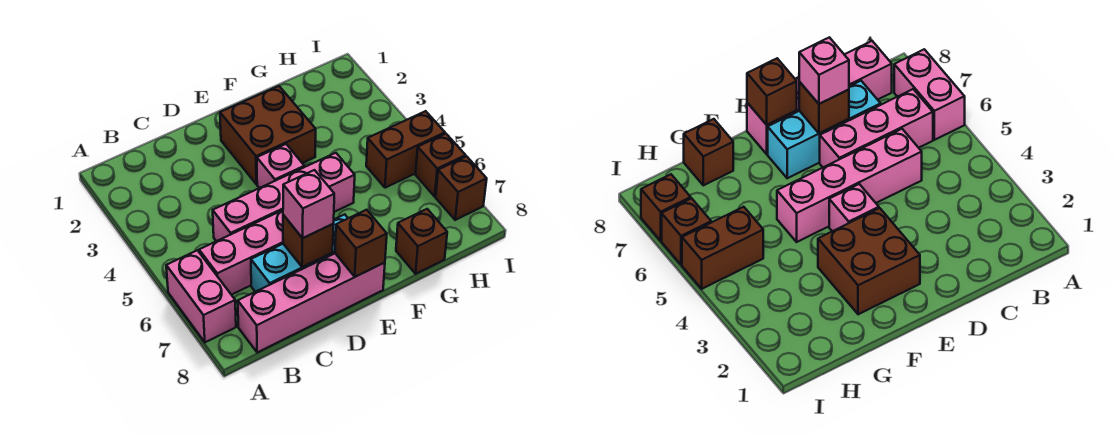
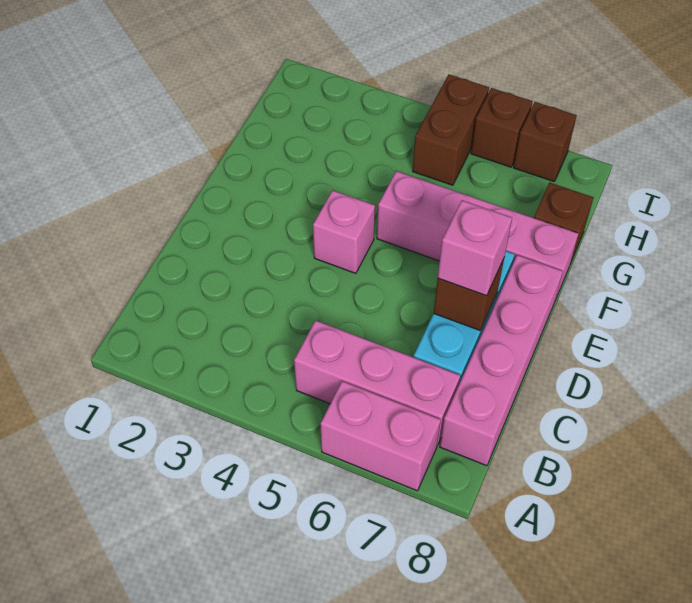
pink brick B6:D6 level 1 -> pink brick B5:B7 level 1
pink brick C5:F5 level 1 -> pink brick F5:F8 level 1
brown brick E2:F3 level 1 -> none
brown brick E8 level 2 -> none

